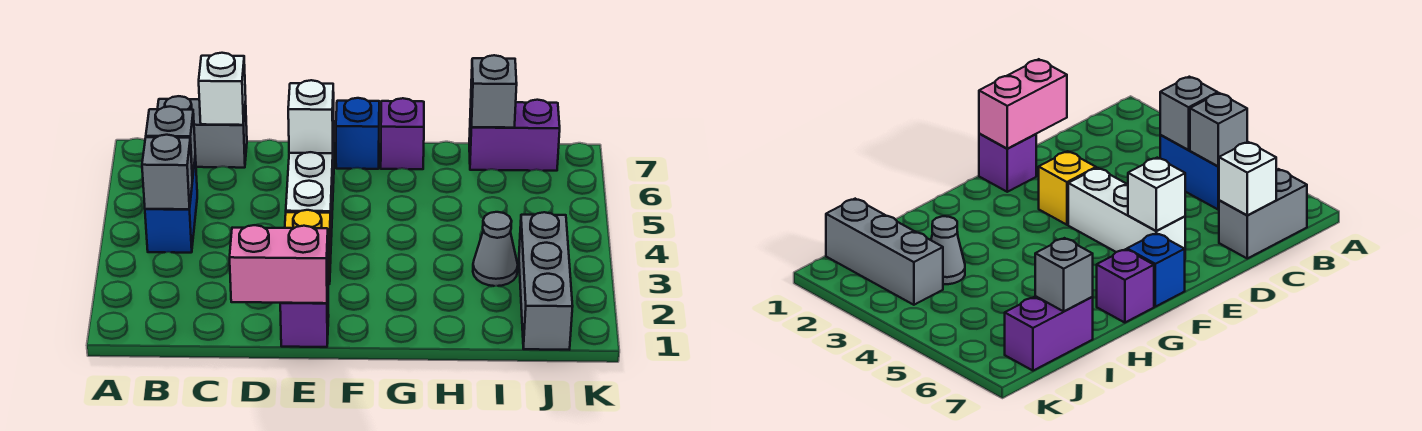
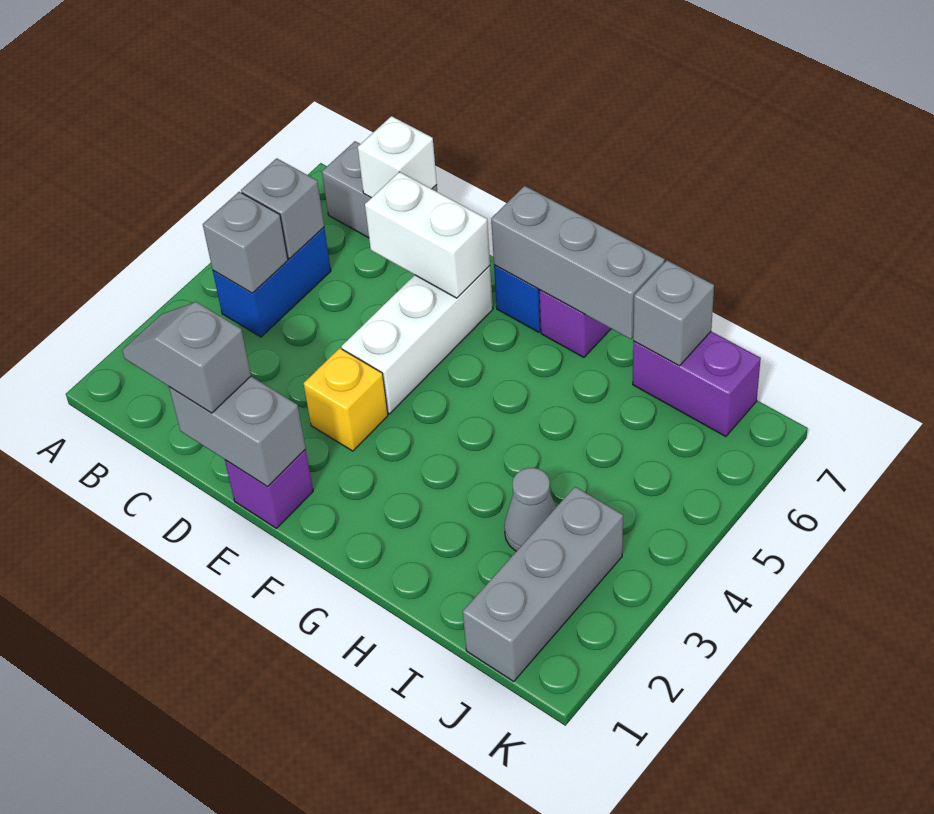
none -> grey slope C1:D1 level 3 top D
pink brick D1:E1 level 2 -> grey brick D1:E1 level 2
white brick E6 level 2 -> white brick D6:E6 level 2
none -> grey brick F7:H7 level 2

